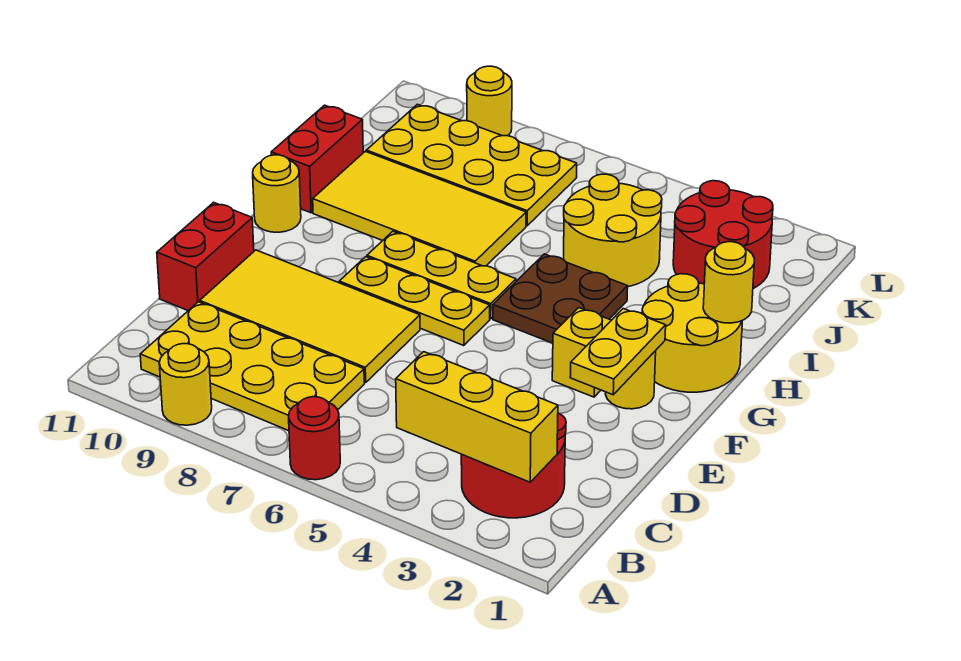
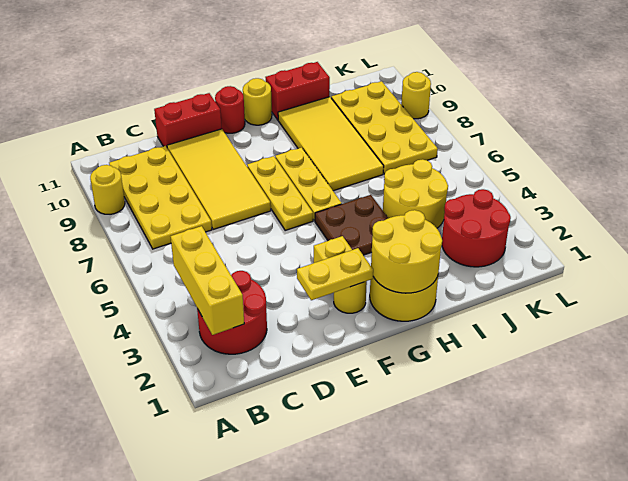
red round brick A6 level 1 -> red round brick F11 level 1
yellow round brick H1 level 2 -> yellow round brick G1:H2 level 2

